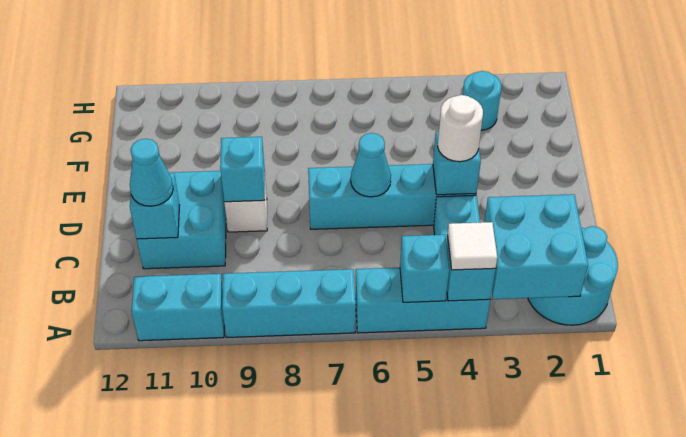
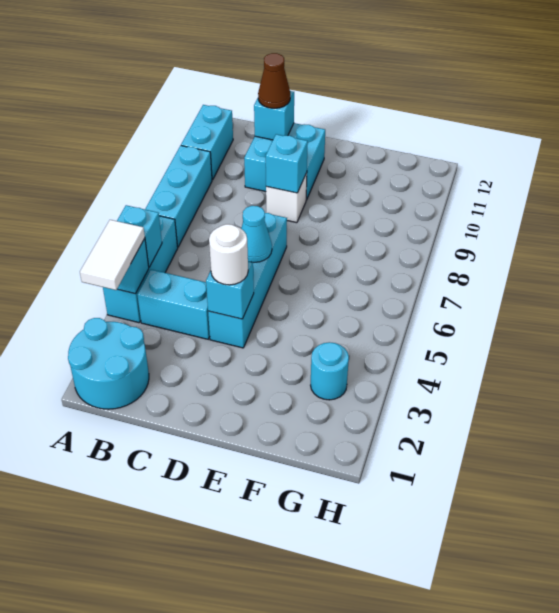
cyan brick A2:B3 level 2 -> none
white tile A4 level 3 -> white tile A3:A4 level 3
cyan cone C11 level 3 -> brown cone C11 level 3

